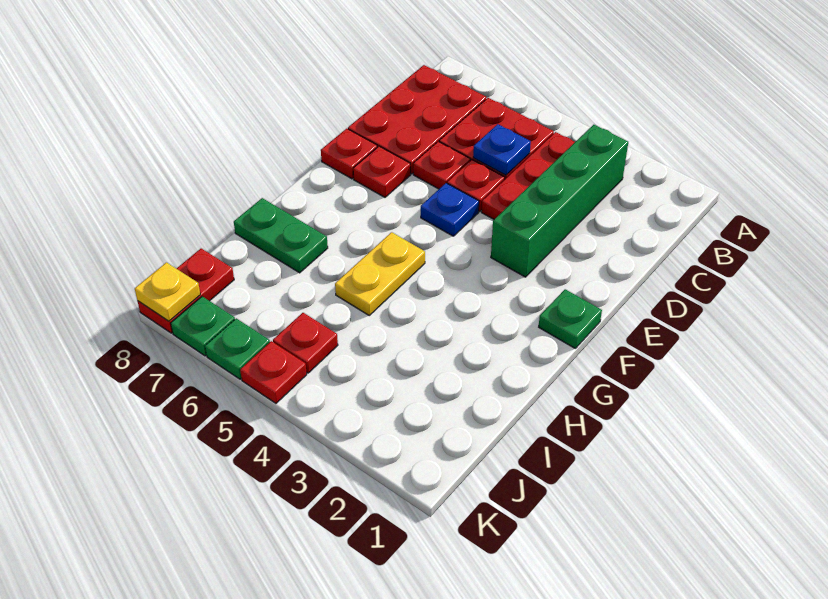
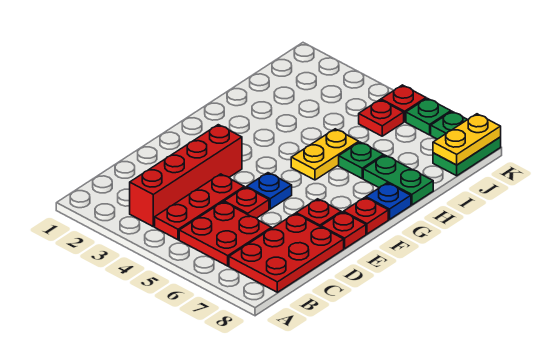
green brick B3:E3 level 1 -> red brick B3:E3 level 1
blue plate C5 level 2 -> blue plate G8 level 1
red plate D6 level 1 -> red plate F8 level 1
green plate F1 level 1 -> green plate H6 level 1
red plate J8:K8 level 1 -> green plate J8:K8 level 1
yellow plate K8 level 2 -> yellow plate J8:K8 level 2

